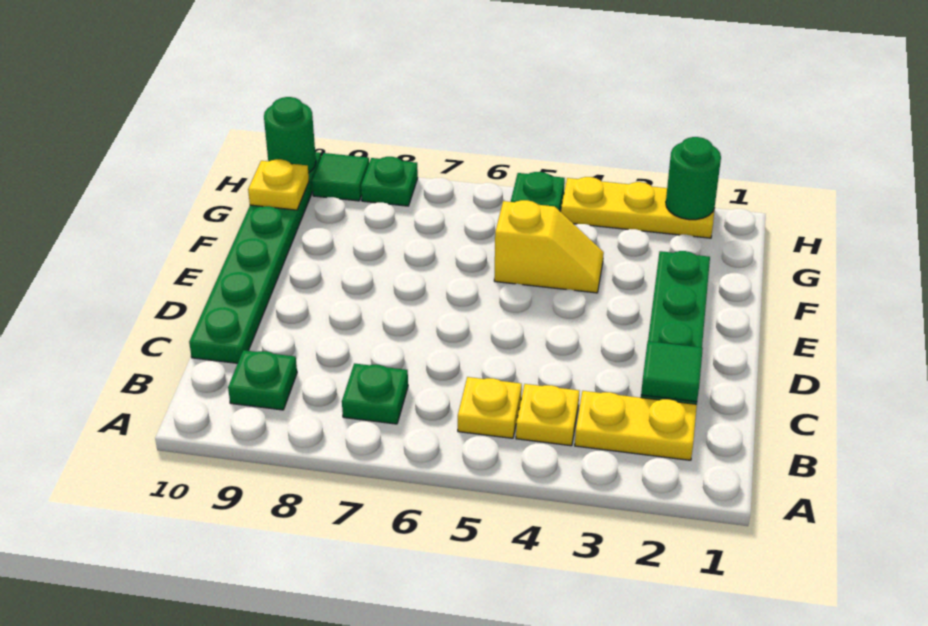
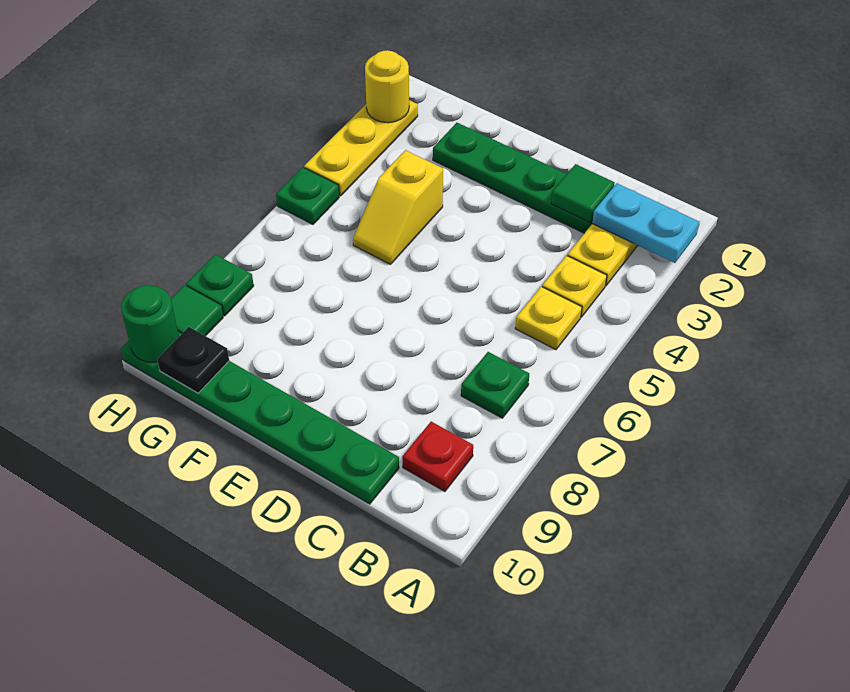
none -> cyan plate A2:B2 level 2
green plate B9 level 1 -> red plate B9 level 1
yellow slope F4:F5 level 1 top 5 -> yellow slope F4:F5 level 1 top 4
yellow plate G10 level 2 -> black plate G10 level 2
green round brick H2 level 2 -> yellow round brick H2 level 2

